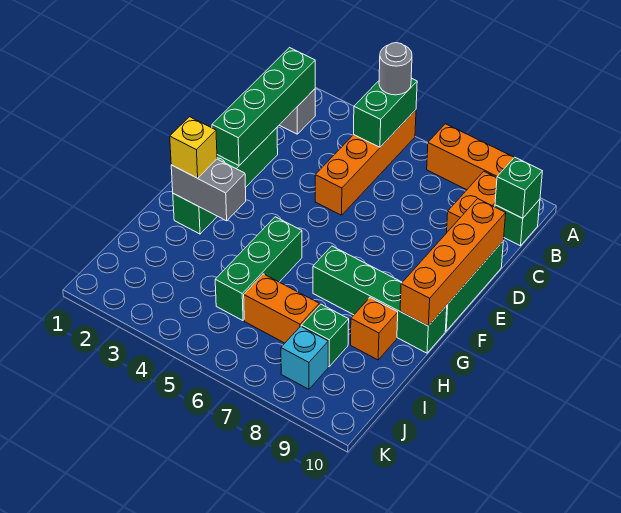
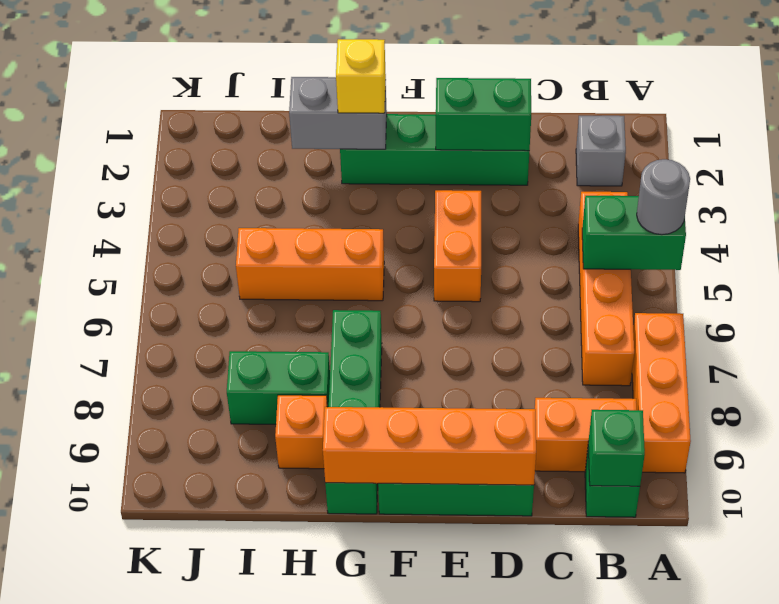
orange brick A5:D5 level 1 -> orange brick B4:B7 level 1
green brick B2:E2 level 2 -> green brick D2:E2 level 2
grey brick G2:G3 level 2 -> grey brick G2:H2 level 2
green brick G5:I5 level 1 -> orange brick G5:I5 level 1
orange brick I6:I7 level 1 -> orange brick E4:E5 level 1
green brick I8 level 1 -> green brick H8:I8 level 1
cyan brick J8 level 1 -> none

